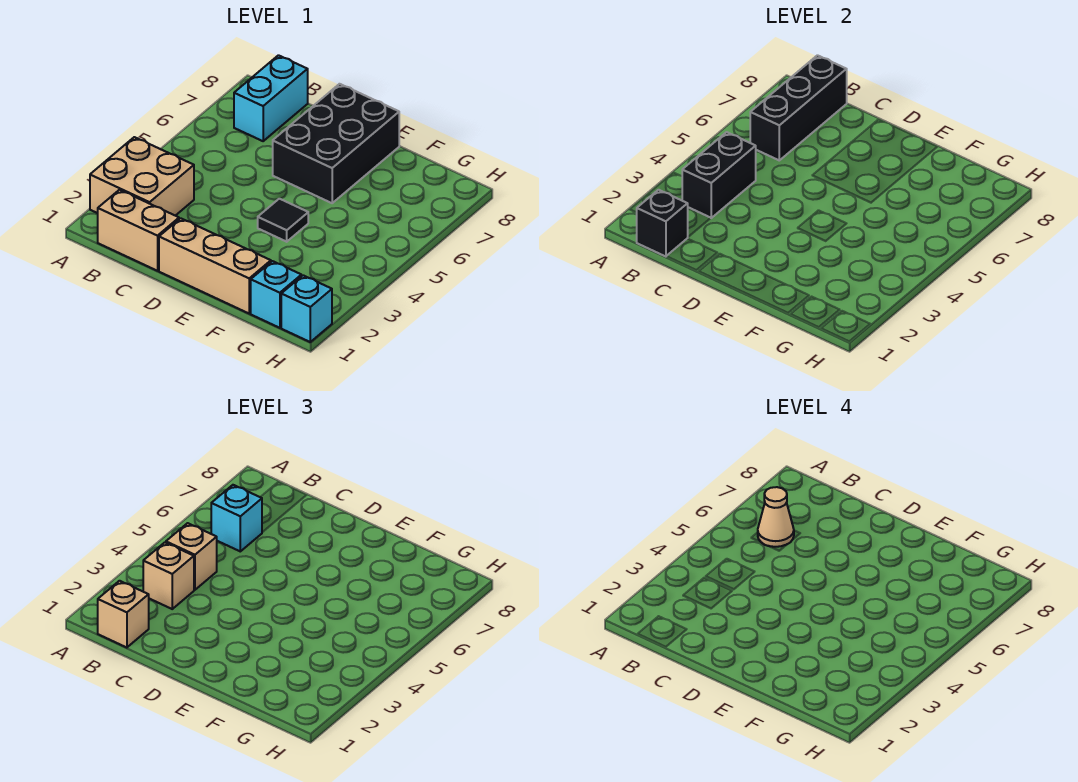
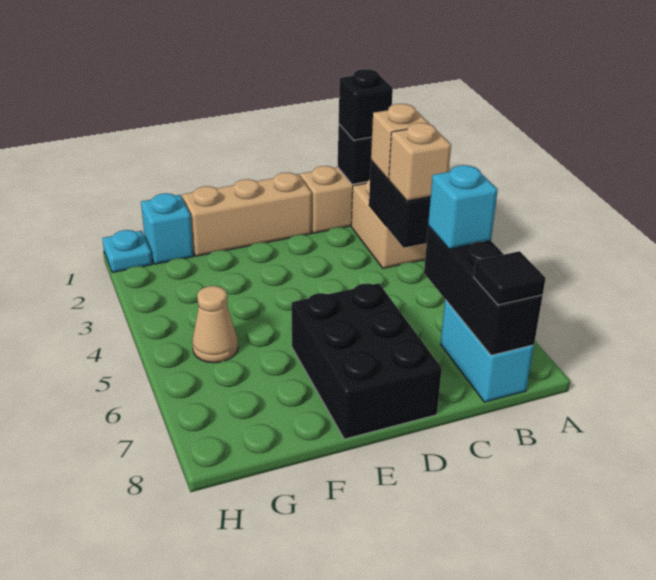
tan brick B1 level 3 -> black brick B1 level 3
tan cone B6 level 4 -> tan cone G5 level 1
black tile E4 level 1 -> black tile B8 level 3
cyan brick H1 level 1 -> cyan plate H1 level 1

